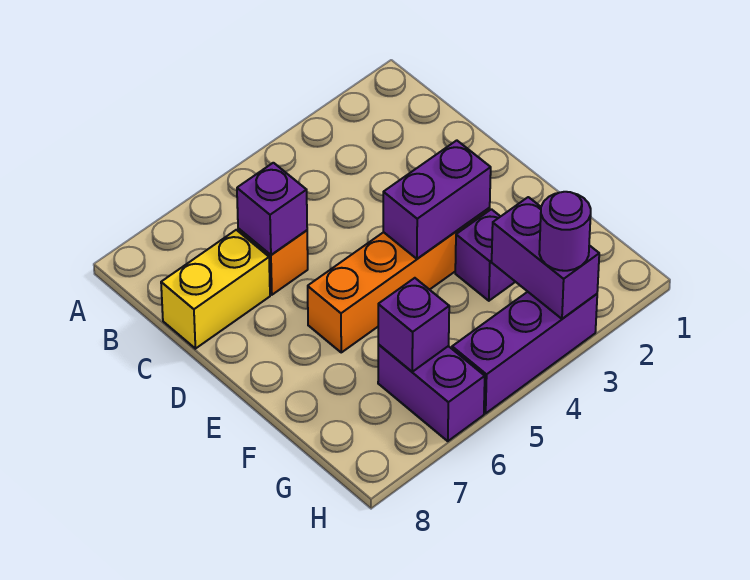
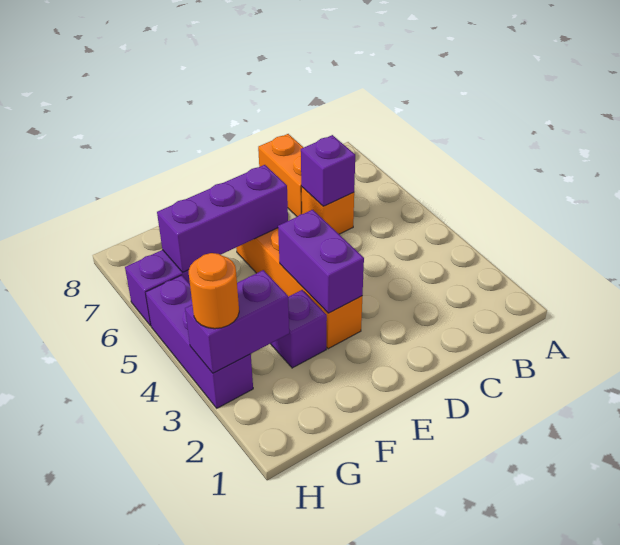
yellow brick C7:C8 level 1 -> orange brick C7:C8 level 1
purple brick G6 level 2 -> purple brick E6:G6 level 2
purple round brick H3 level 3 -> orange round brick H3 level 3

